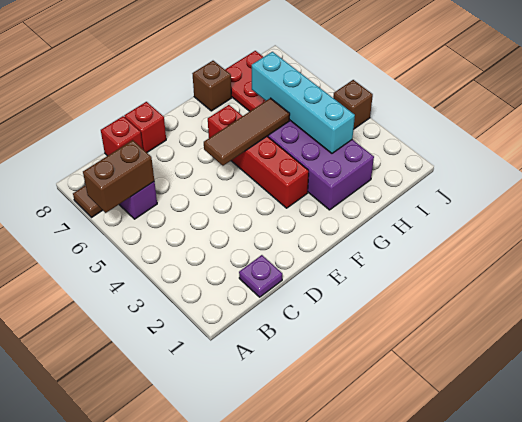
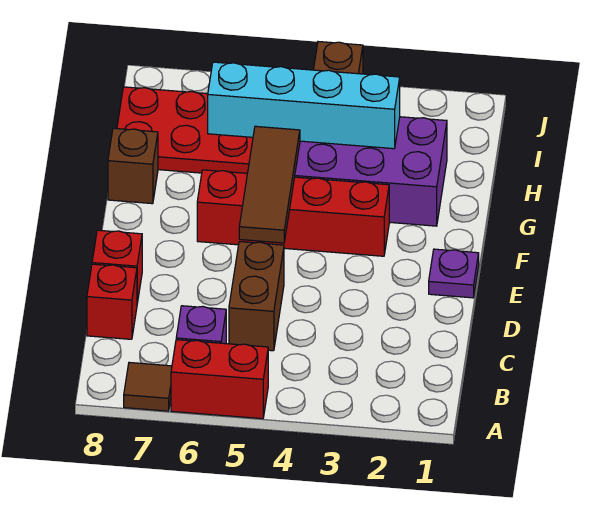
none -> red brick A5:A6 level 1
brown brick A6:B6 level 2 -> brown brick C5:D5 level 1
purple plate C1 level 1 -> purple plate E1 level 1

